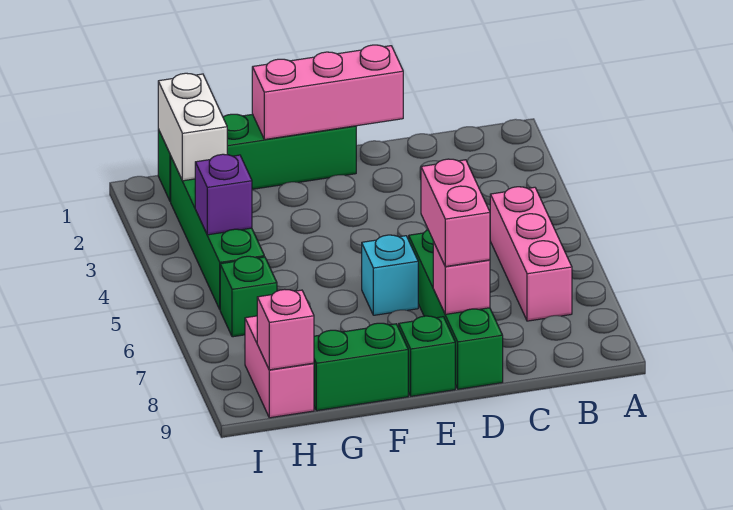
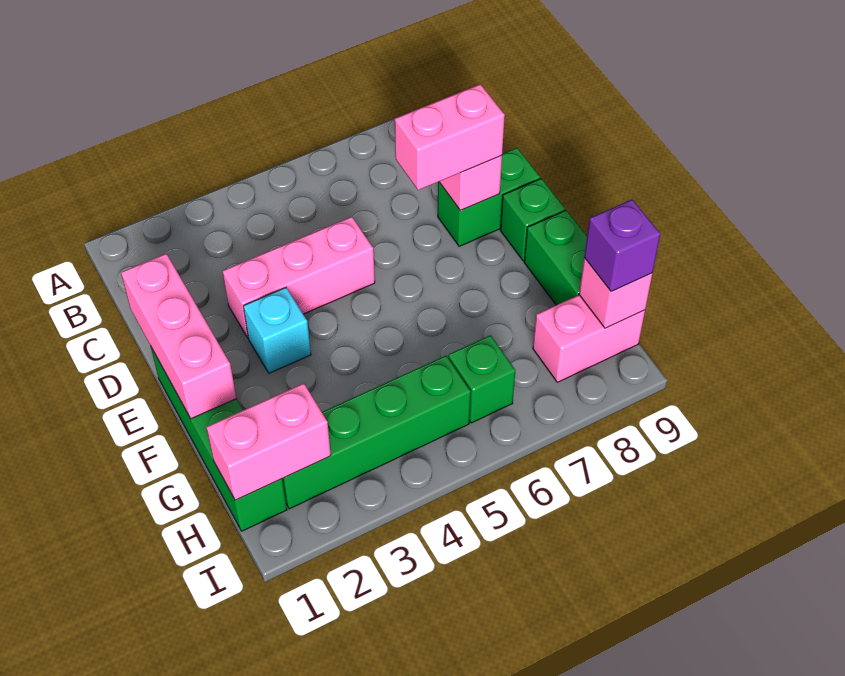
pink brick B5:B7 level 1 -> pink brick D3:D5 level 1
green brick D6:D9 level 1 -> green brick D8:D9 level 1
cyan brick E6 level 1 -> cyan brick E3 level 1
white brick H1:H2 level 2 -> pink brick H1:H2 level 2
purple brick H4 level 2 -> purple brick H9 level 3

